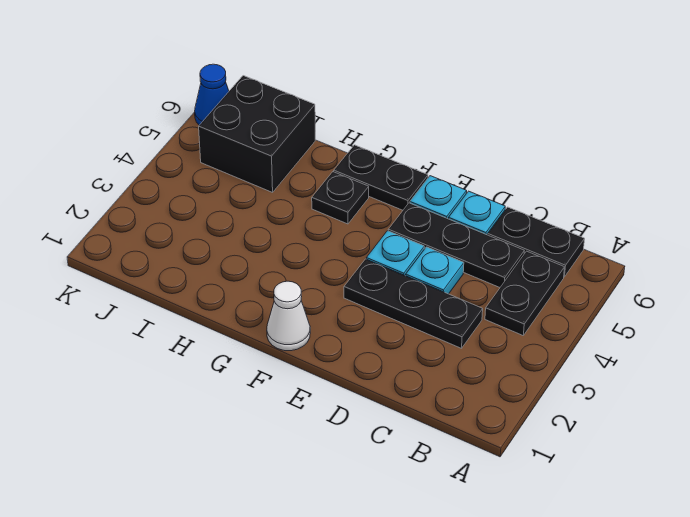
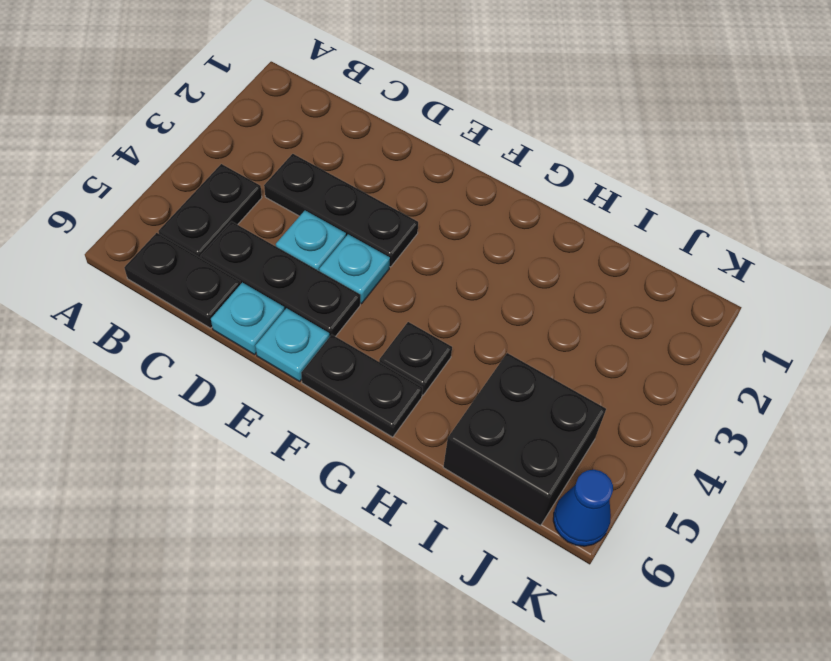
white cone F1 level 1 -> none

